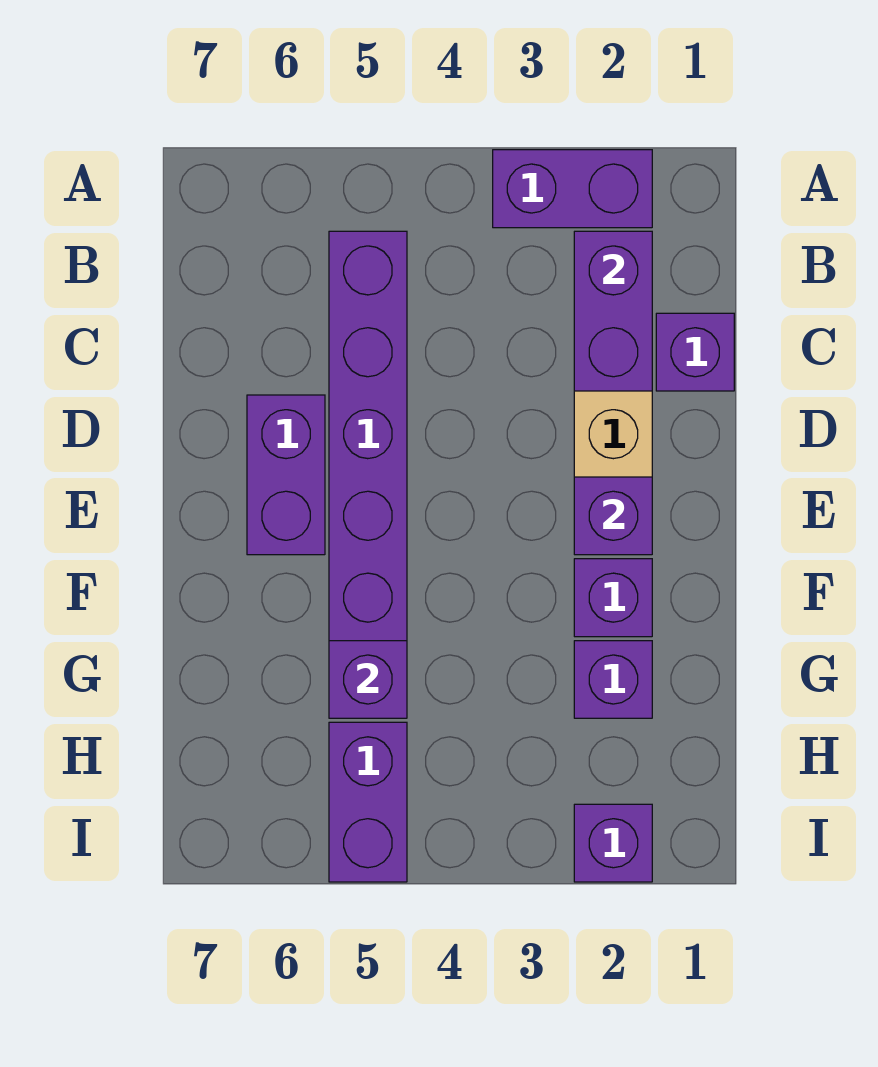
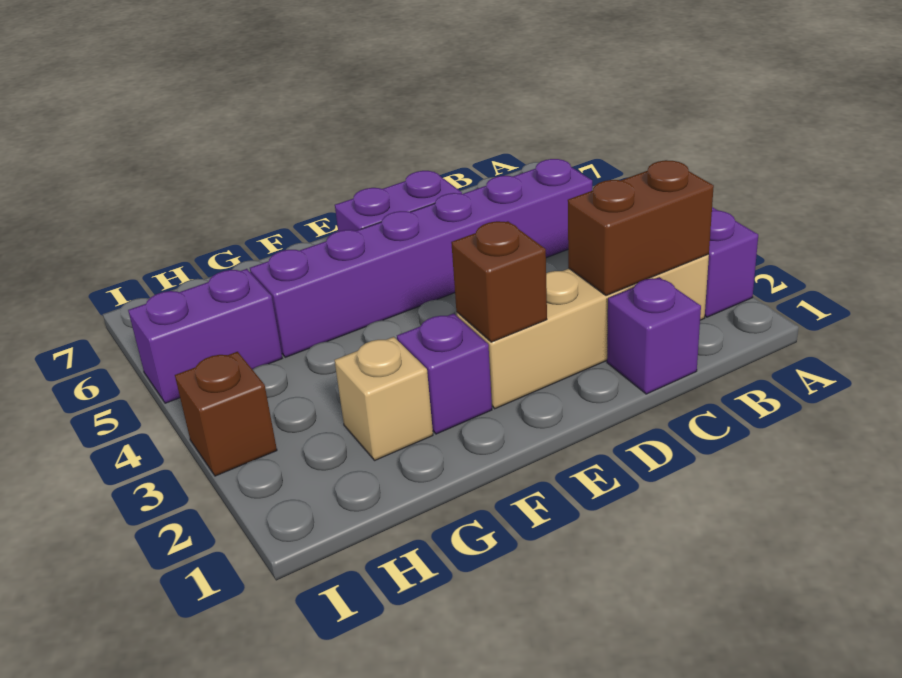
purple brick B2:C2 level 2 -> brown brick B2:C2 level 2
purple brick E2 level 2 -> brown brick E2 level 2
purple brick G2 level 1 -> tan brick G2 level 1
purple brick G5 level 2 -> none
purple brick I2 level 1 -> none
none -> brown brick I3 level 1

